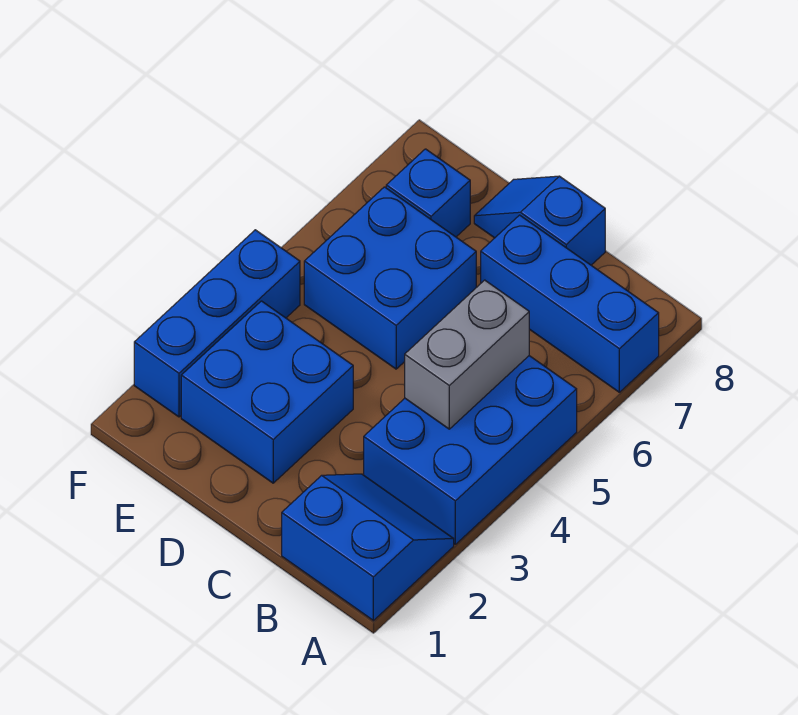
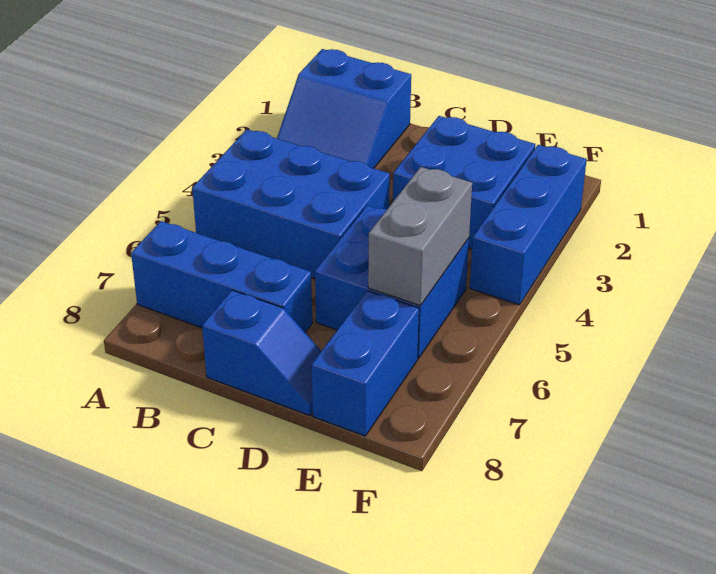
blue brick A3:B5 level 1 -> blue brick A4:C5 level 1
grey brick B4:B5 level 2 -> grey brick E5:E6 level 2
blue brick E7 level 1 -> blue brick E7:E8 level 1

